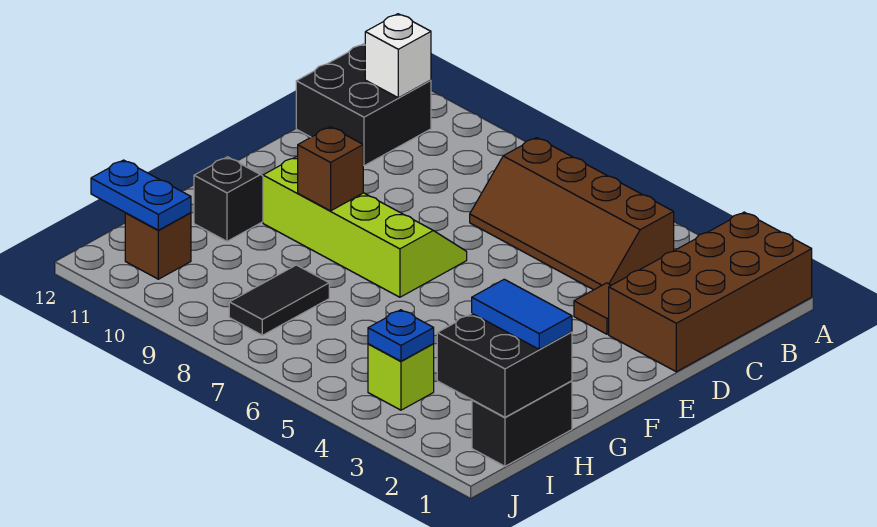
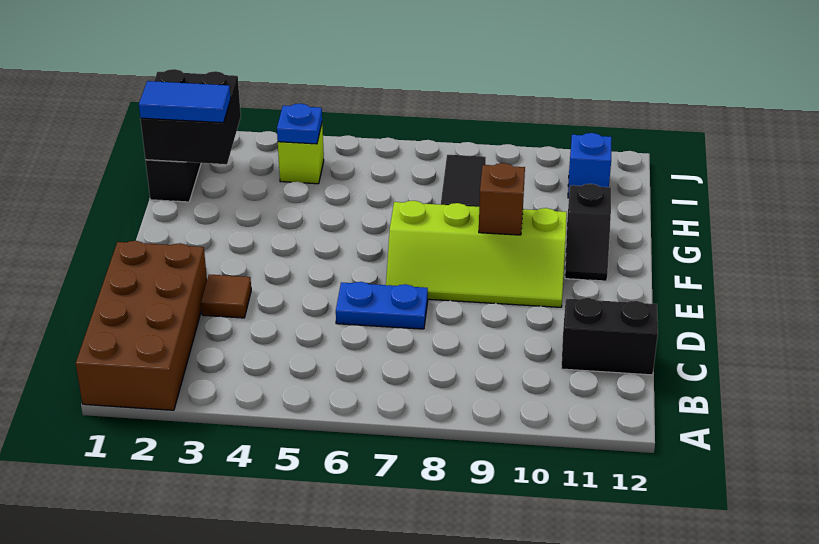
brown slope B4:C7 level 1 top B -> none
black brick B11:C12 level 1 -> black brick C11:C12 level 1
white brick B11 level 2 -> none
brown brick I11 level 1 -> blue brick I11 level 1
blue plate I11:I12 level 2 -> blue plate D6:D7 level 1

